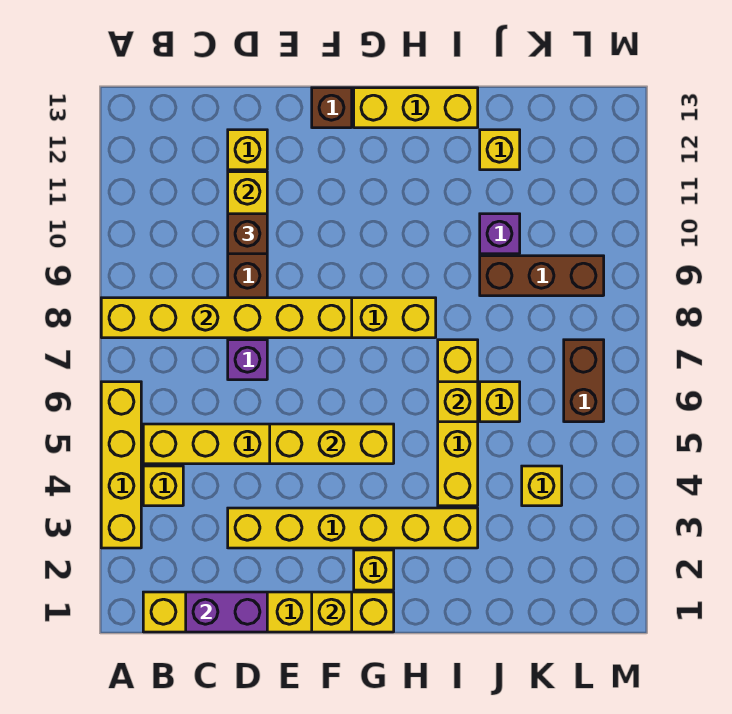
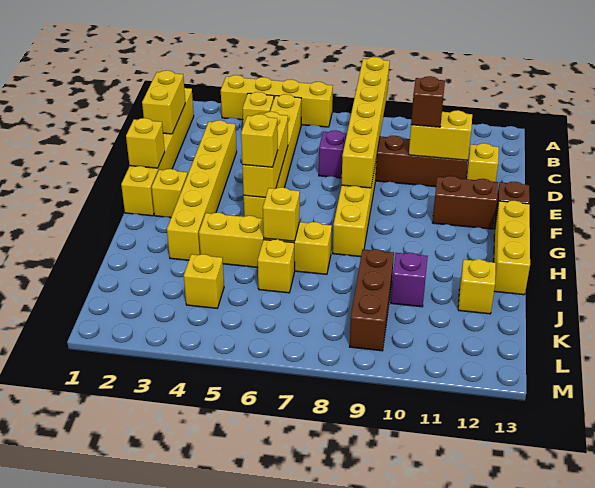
purple brick C1:D1 level 2 -> yellow brick C1:D1 level 2
none -> yellow brick G5 level 3
brown brick L6:L7 level 1 -> brown brick F11:F12 level 1

